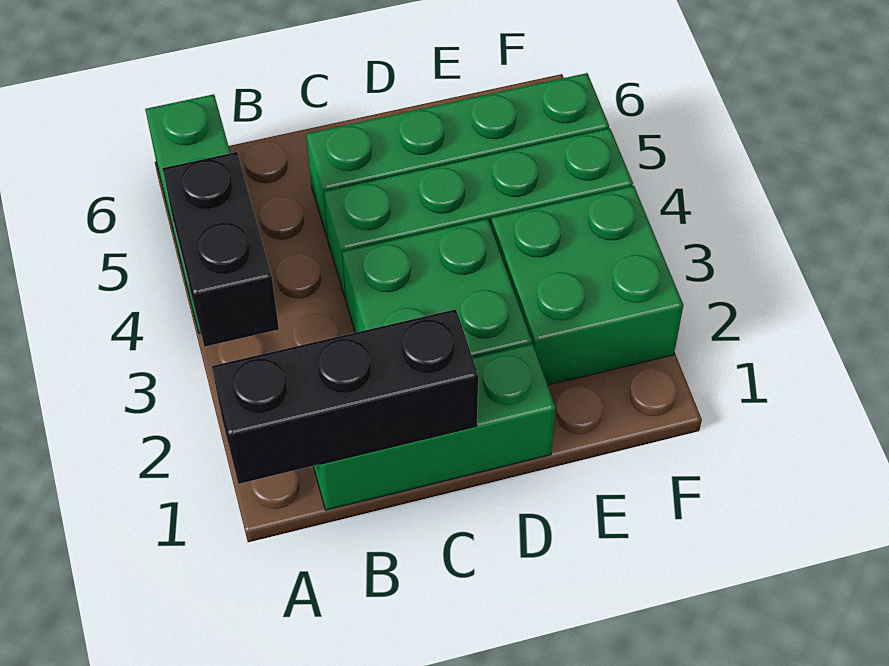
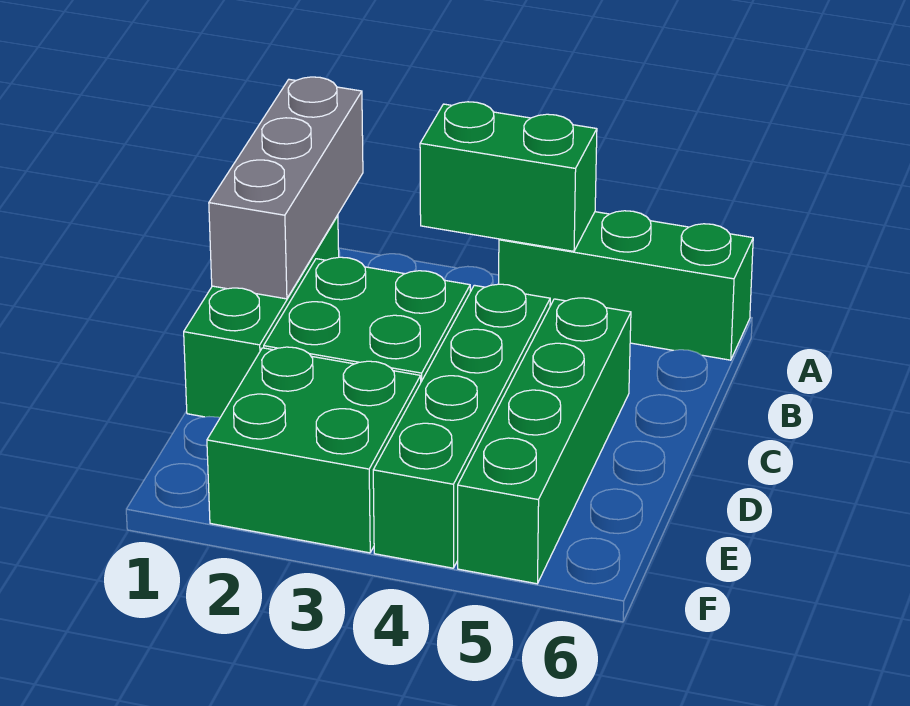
black brick A1:C1 level 2 -> grey brick A1:C1 level 2
black brick A3:A4 level 2 -> green brick A3:A4 level 2

